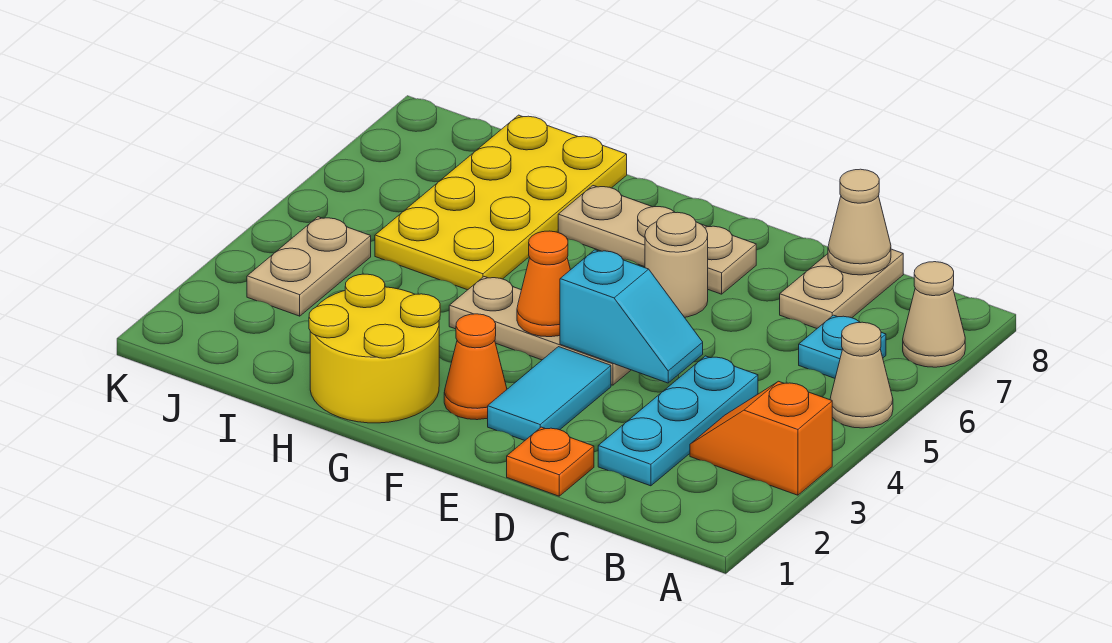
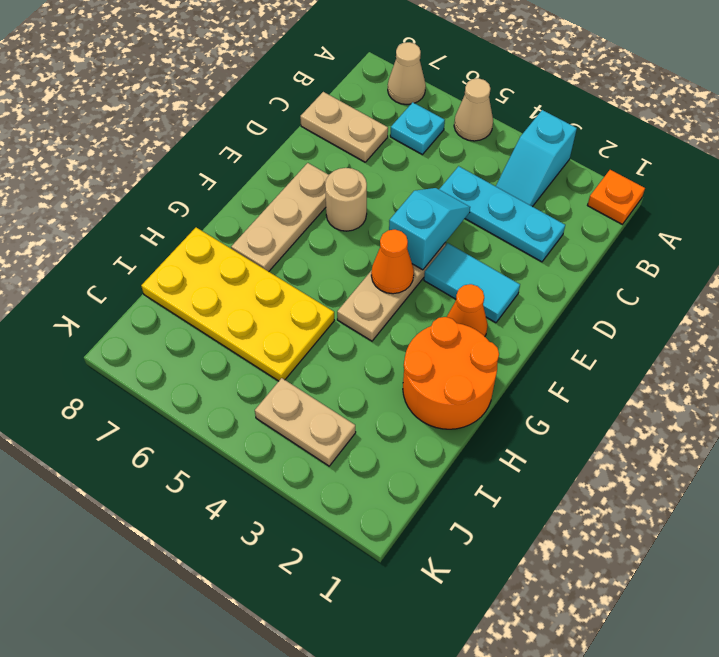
orange slope A3:B3 level 1 top A -> cyan slope A3:B3 level 1 top A
tan cone C8 level 2 -> none
orange plate D1 level 1 -> orange plate A1 level 1
yellow round brick G1:H2 level 1 -> orange round brick G1:H2 level 1

